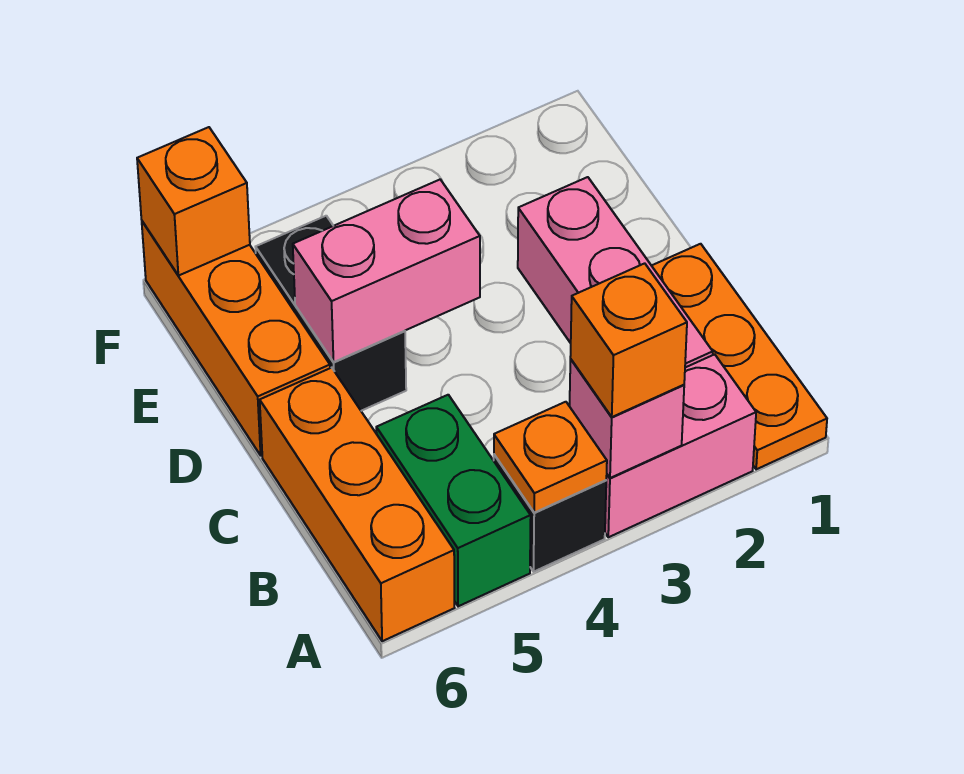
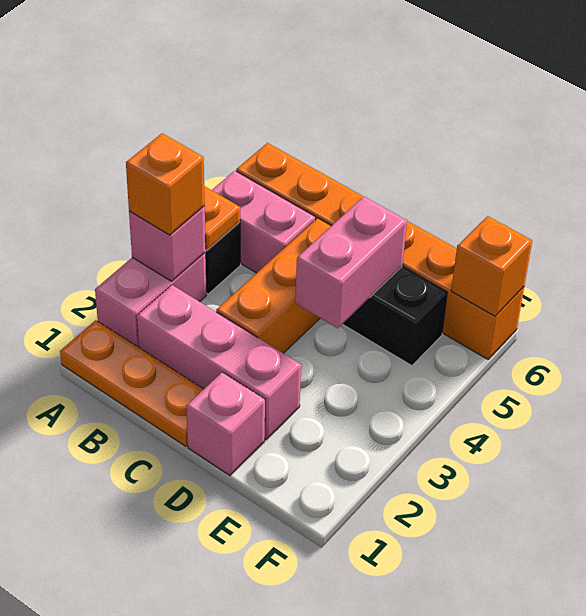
green brick A5:B5 level 1 -> pink brick A5:B5 level 1
none -> orange brick C3:C5 level 1
none -> pink brick D1 level 1

